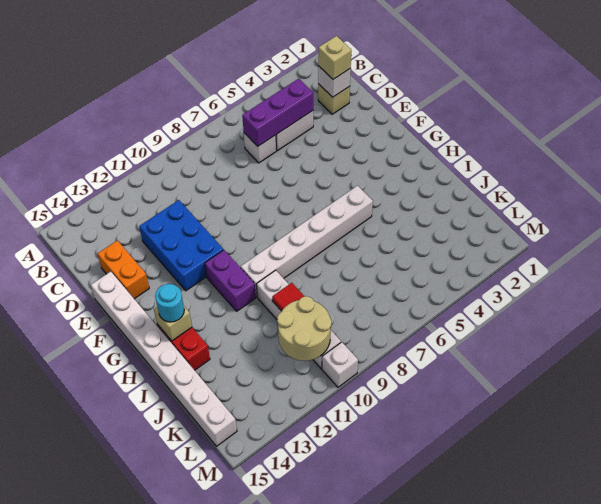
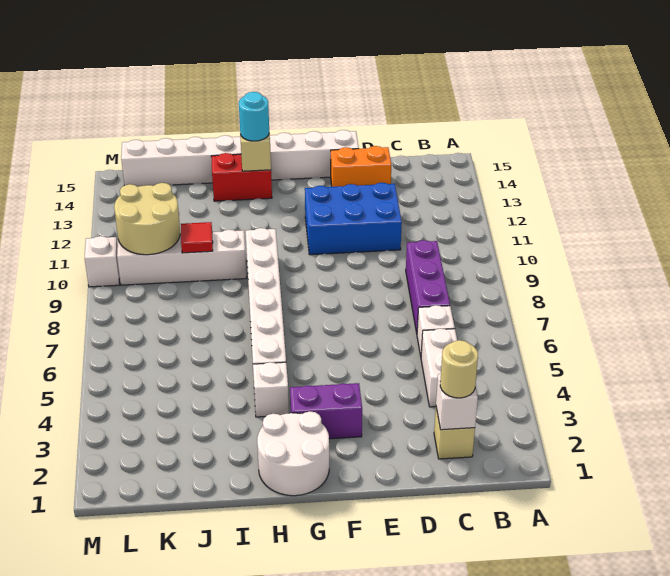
tan brick C2 level 3 -> tan round brick C2 level 3
purple brick C4:C6 level 2 -> purple brick C7:C9 level 1
none -> white round brick G1:H2 level 1
purple brick G11:H11 level 1 -> purple brick F3:G3 level 1
none -> white brick H4 level 1

